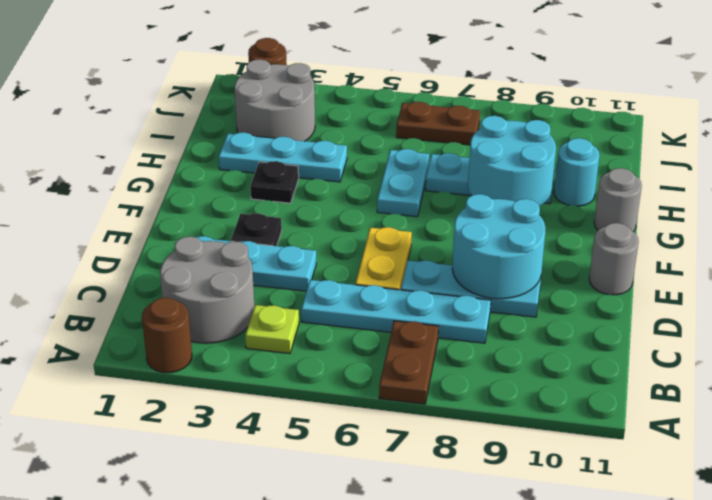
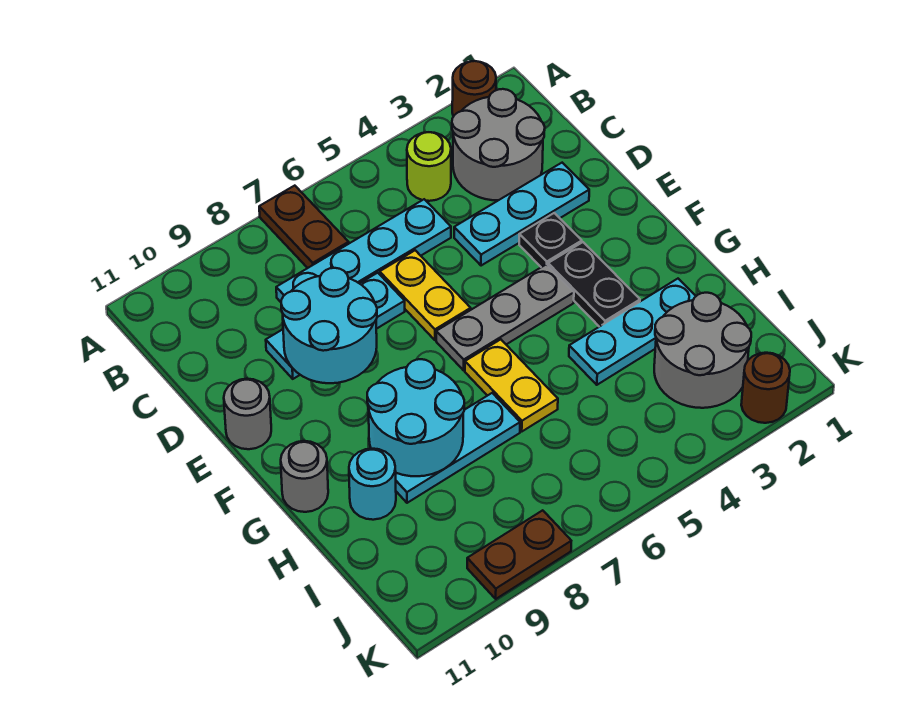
lime plate B4 level 1 -> lime round brick B4 level 1
none -> grey plate F4:F6 level 1
black plate G3 level 1 -> black plate F3:G3 level 1
cyan plate G6:H6 level 1 -> yellow plate G6:H6 level 1
brown plate J6:J7 level 1 -> brown plate K8:K9 level 1

